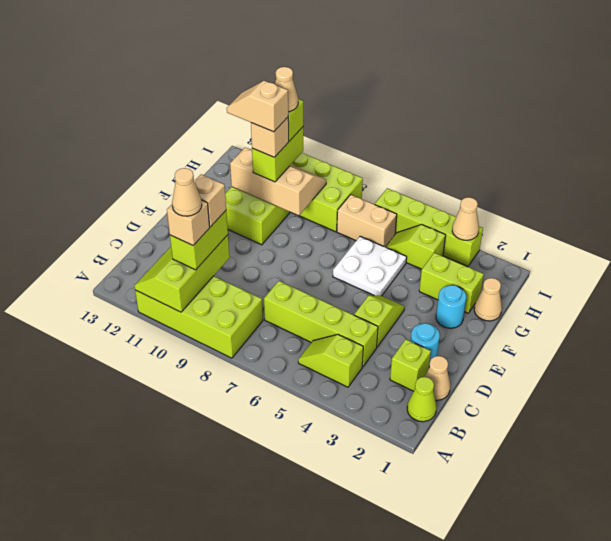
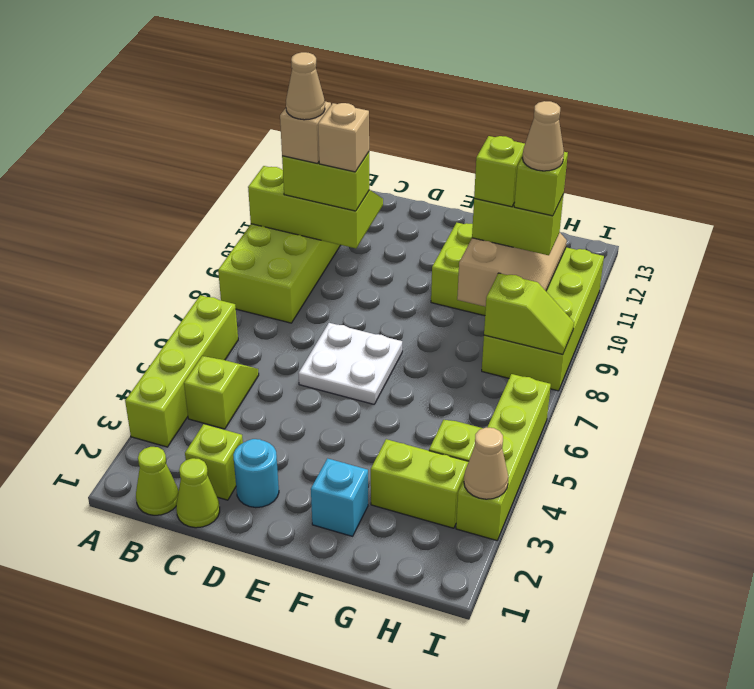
tan cone C1 level 1 -> lime cone C1 level 1
lime brick C4:C7 level 1 -> lime brick A3:A6 level 1
lime slope D4:E4 level 1 top D -> lime slope H8:I8 level 2 top H
cyan round brick F2 level 1 -> cyan brick F2 level 1
white plate F5:G6 level 1 -> white plate D6:E7 level 1
tan cone G1 level 1 -> none
lime brick G2:G3 level 1 -> lime brick G3:H3 level 1
tan brick G10 level 4 -> lime brick G10 level 4
tan slope G10:G11 level 5 top 10 -> none
tan brick H6:H7 level 1 -> none

